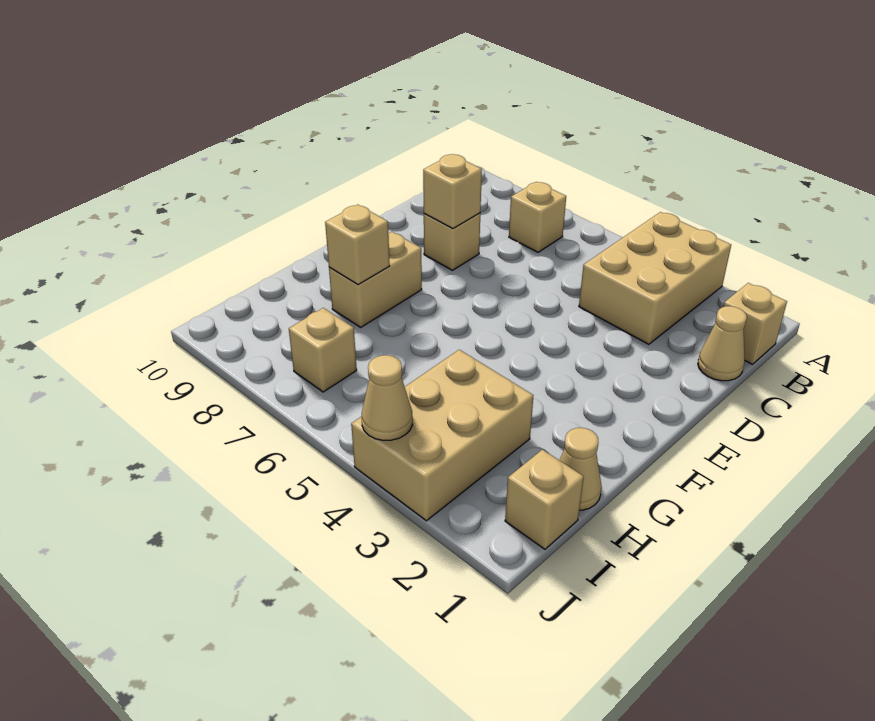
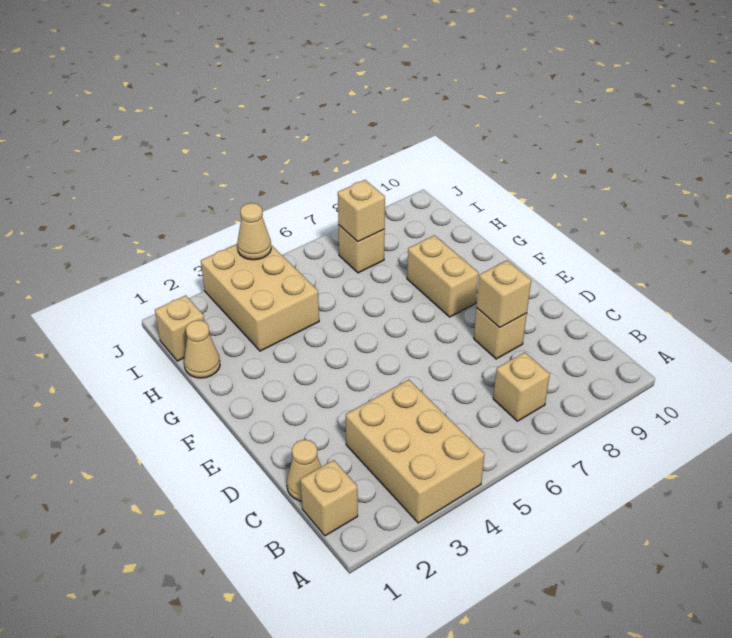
tan brick G8 level 2 -> tan brick I7 level 2

